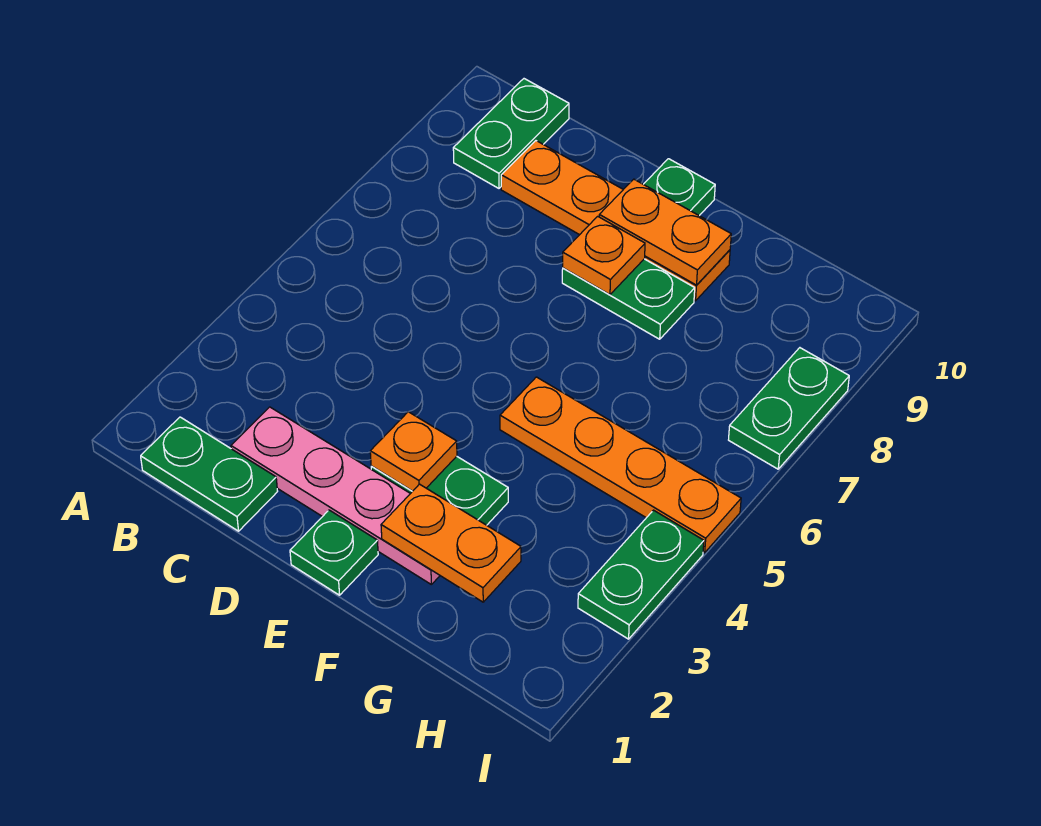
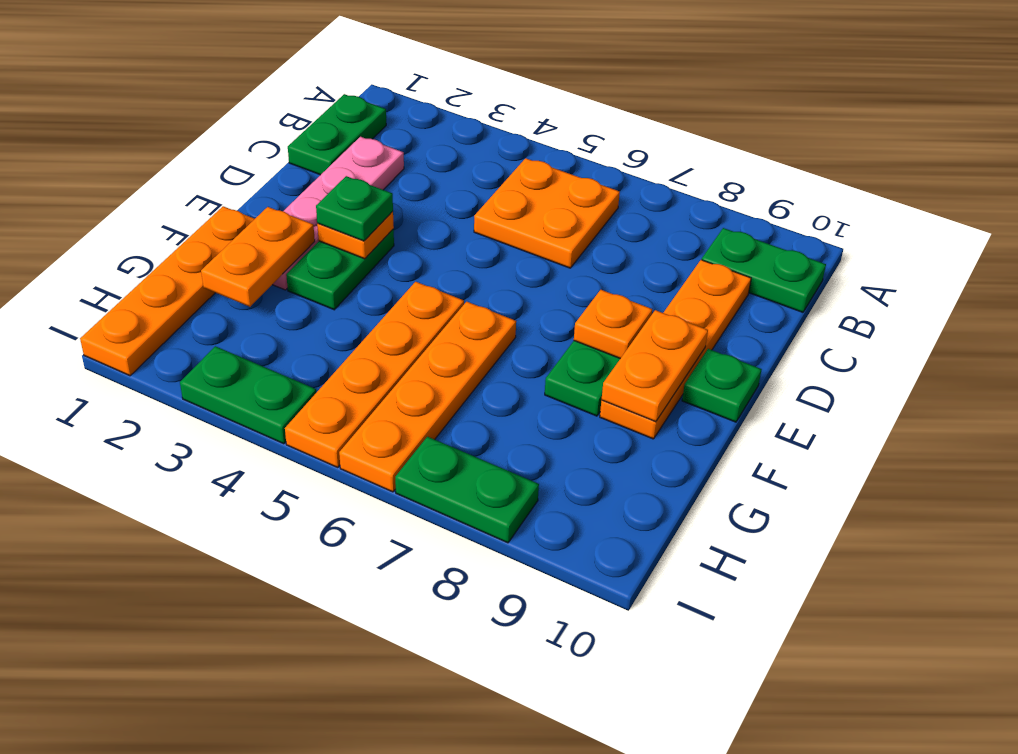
none -> orange plate B5:C6 level 1
green plate E1 level 1 -> green plate E3 level 3
none -> orange plate F1:I1 level 1
none -> orange plate F6:I6 level 1

